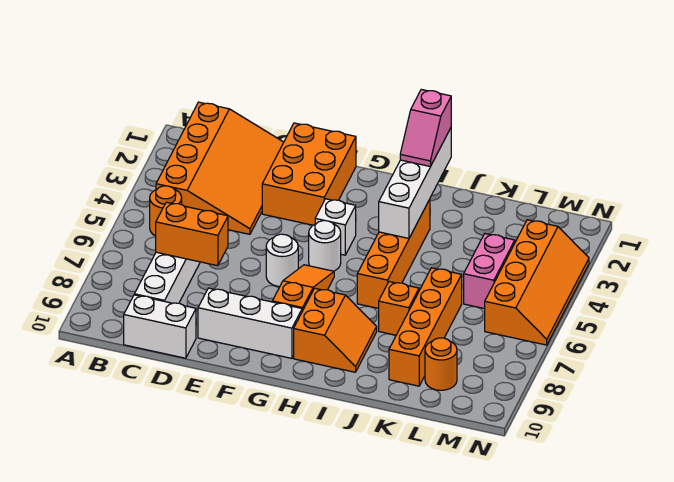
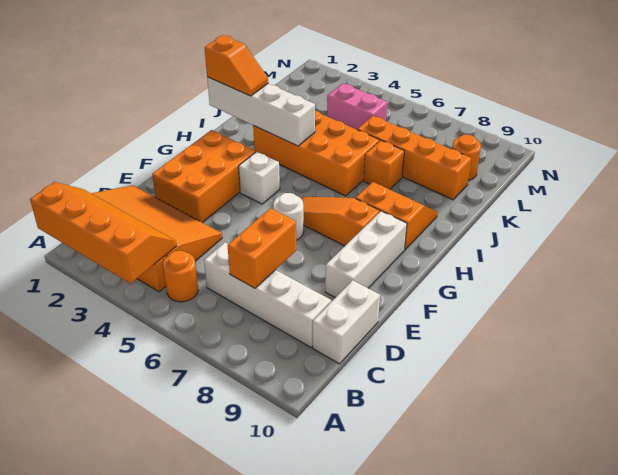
orange brick E1:F3 level 1 -> orange brick E2:G3 level 1
white round brick G5 level 1 -> none
pink slope I1:I2 level 3 top 1 -> orange slope I1:I2 level 3 top 1
orange brick I3:I6 level 1 -> orange brick I3:J6 level 1
orange slope M3:N6 level 1 top M -> orange slope A1:B4 level 2 top A

